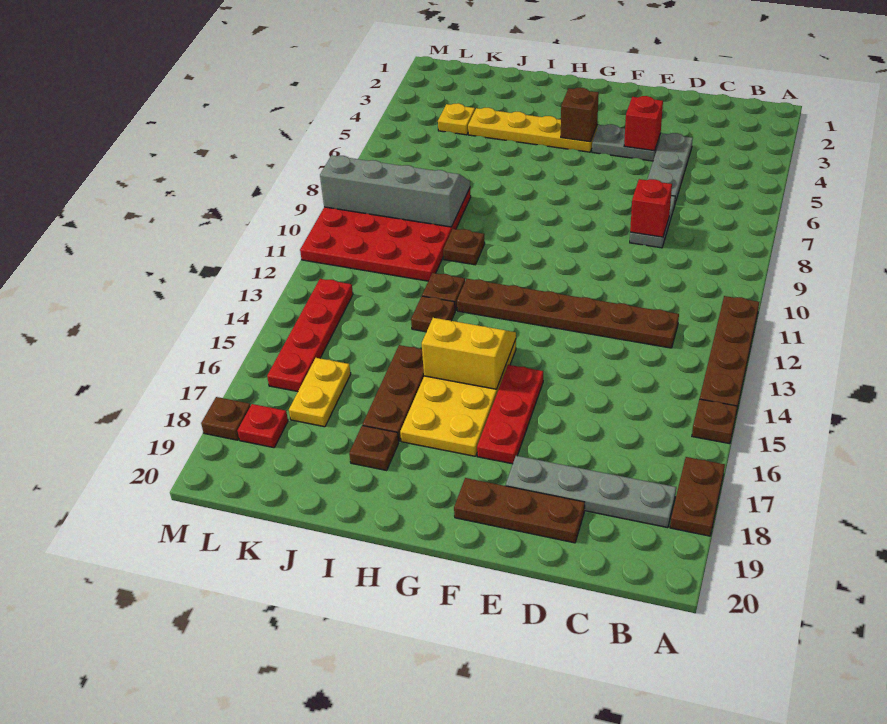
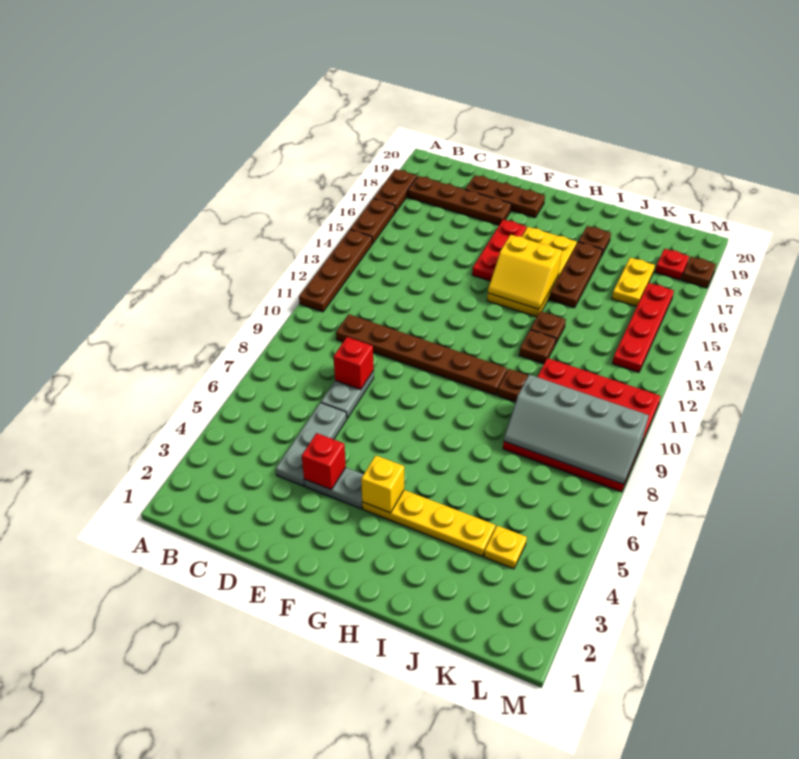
brown plate A15 level 1 -> brown plate A15:A16 level 1
grey plate B18:E18 level 1 -> brown plate B18:E18 level 1
brown plate C12:H12 level 1 -> brown plate C10:H10 level 1
brown brick G4 level 2 -> yellow brick G4 level 2

